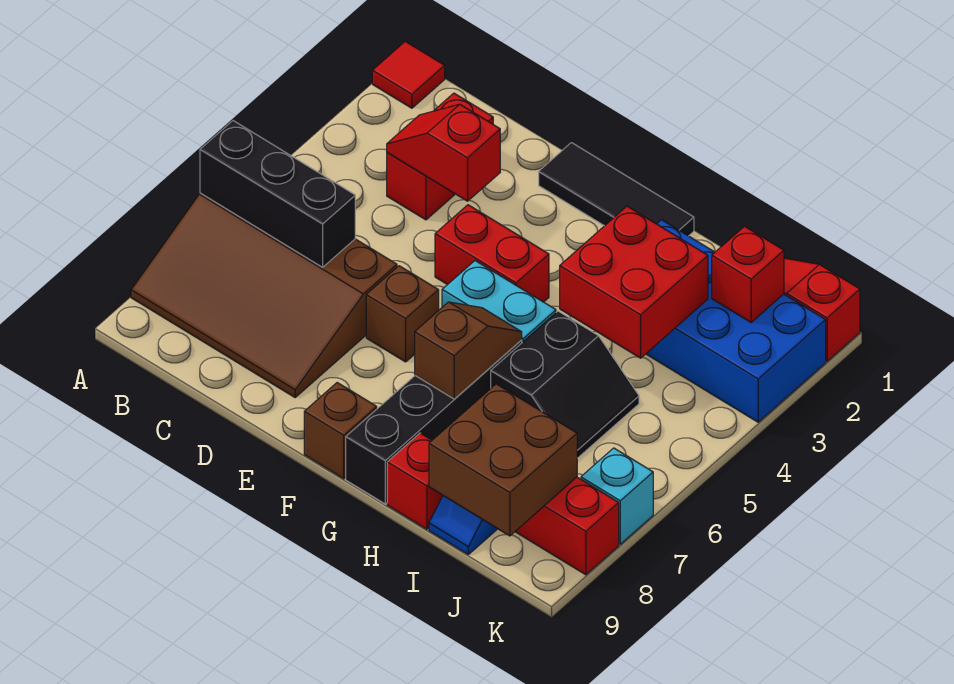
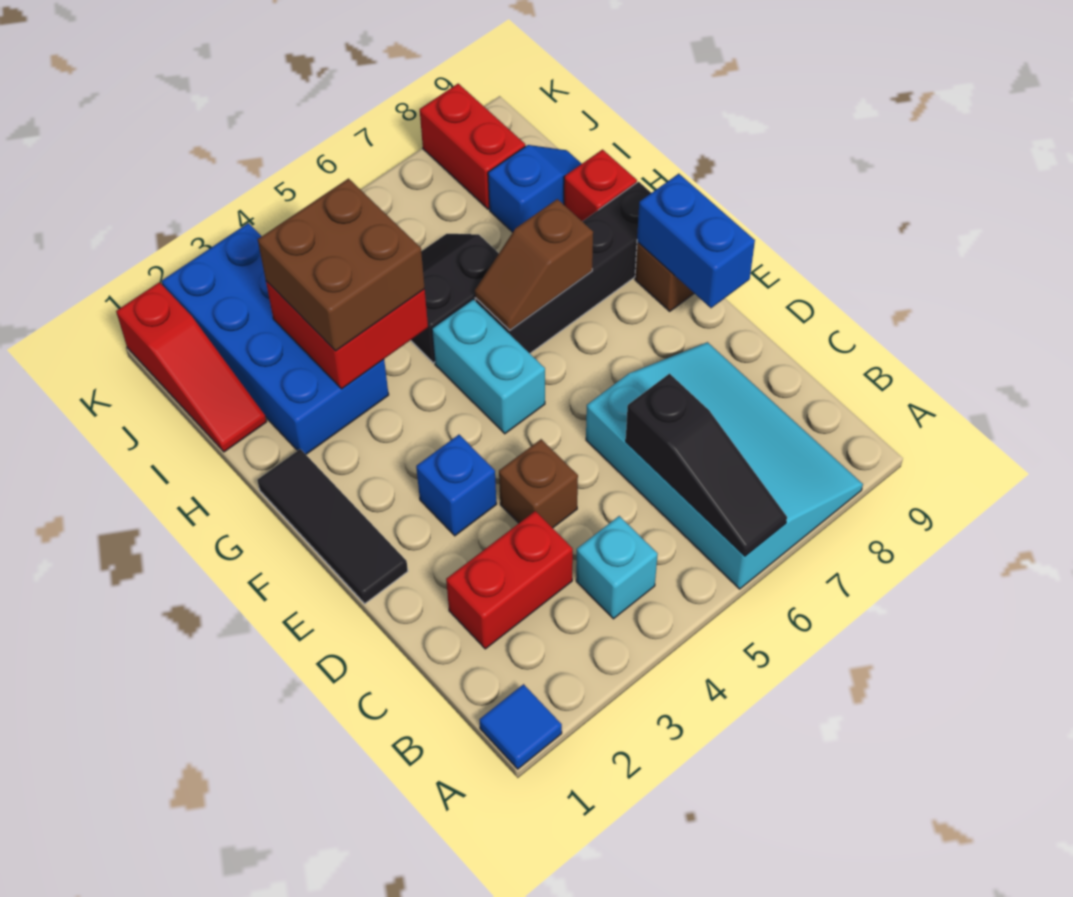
red tile A1 level 1 -> blue tile A1 level 1
brown slope A6:D8 level 1 top 6 -> cyan slope A6:D8 level 1 top 6
black brick A6:C6 level 2 -> black slope A6:C6 level 2 top C
red slope C3:D3 level 2 top D -> none
none -> blue brick E3 level 1
red brick E4:F4 level 1 -> none
brown brick E6 level 1 -> brown brick D4 level 1
none -> blue brick E9:F9 level 2
brown brick I8:J9 level 2 -> brown brick H3:I4 level 3
red brick J2 level 2 -> none
cyan brick K7 level 1 -> cyan brick B4 level 1

